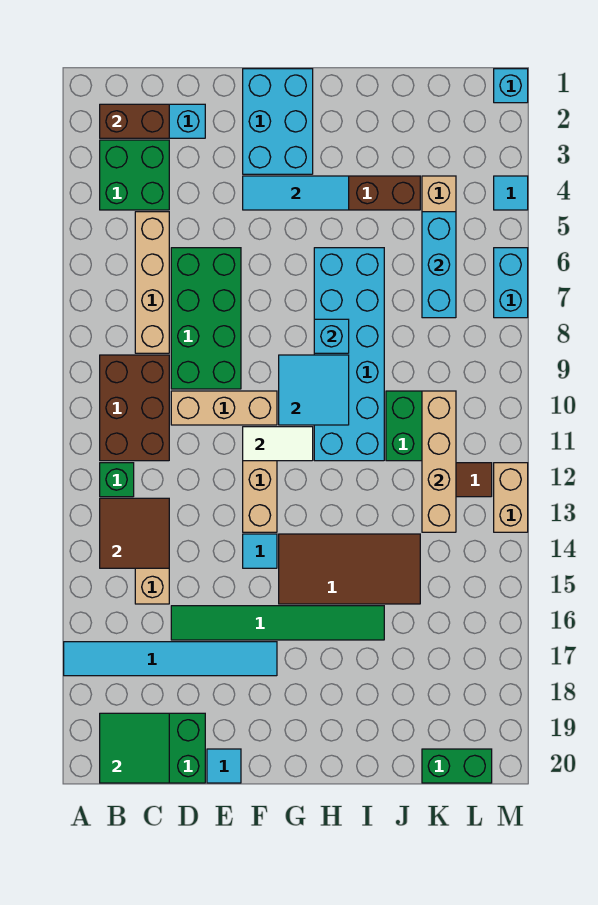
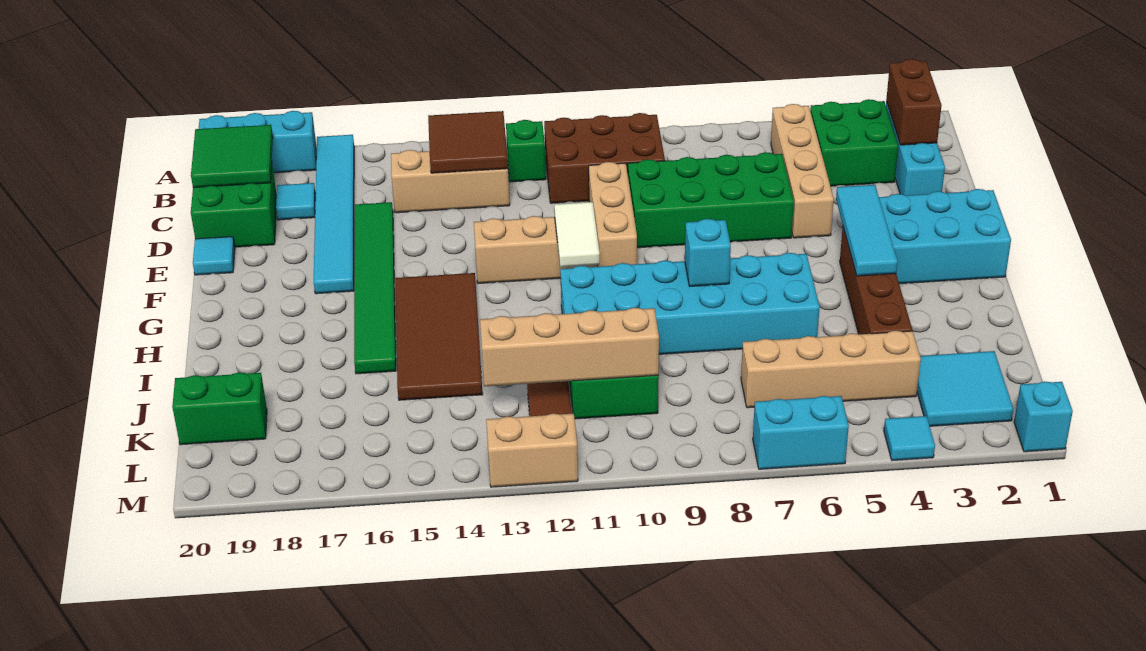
tan brick C5:C8 level 1 -> tan brick B5:E5 level 1
cyan tile F14 level 1 -> cyan tile C18 level 1
cyan tile G9:H10 level 2 -> cyan tile K2:L3 level 1
cyan brick K5:K7 level 2 -> cyan brick A18:A20 level 1
green brick K20:L20 level 1 -> green brick K19:K20 level 1

